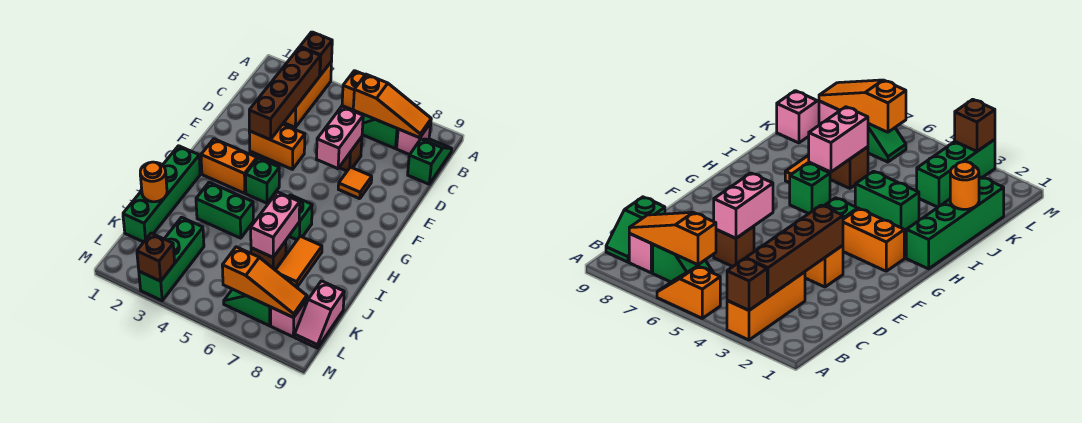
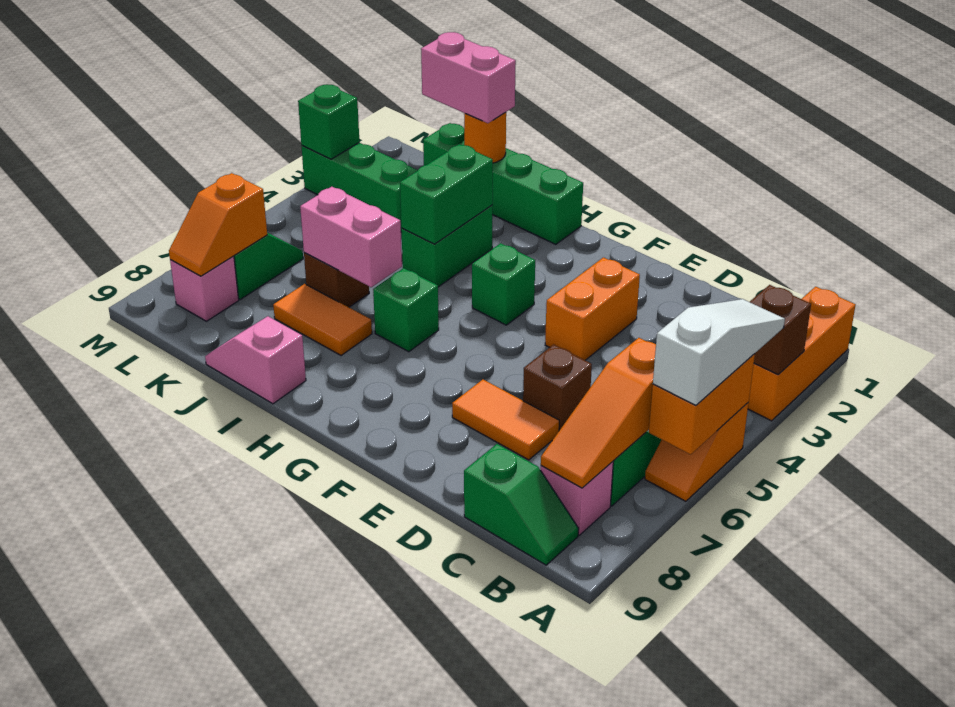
orange brick A3:C3 level 1 -> orange brick A1:A3 level 1
none -> white slope A4:A6 level 3 top 6
brown brick B3:E3 level 2 -> none
pink brick D6:E6 level 2 -> pink brick J1:K1 level 3
orange tile E7 level 1 -> orange tile D7:E7 level 1
orange brick G2:G3 level 1 -> orange brick A5:A6 level 2
none -> green brick I3:I4 level 2
pink slope K9:L9 level 1 top K -> pink slope I9:J9 level 1 top I
orange slope L6:L8 level 2 top 6 -> orange slope L7:L8 level 2 top 7
brown brick M3 level 2 -> green brick M3 level 2

